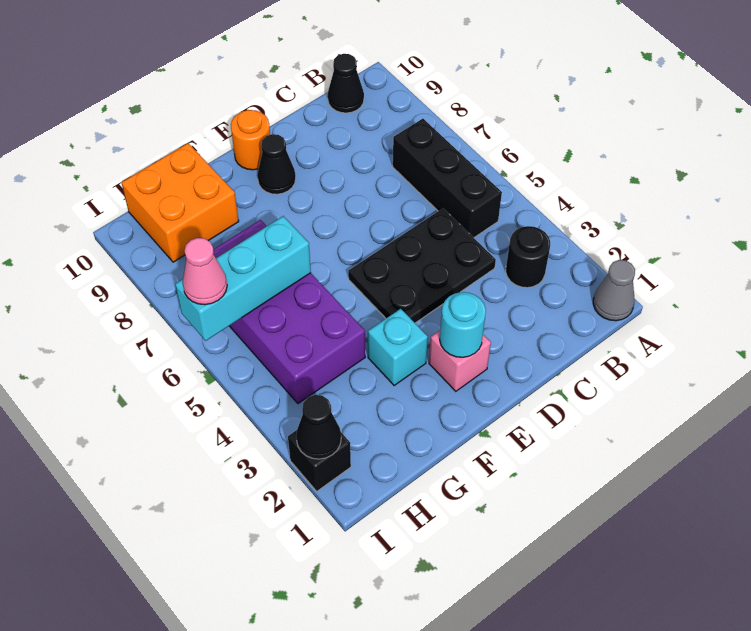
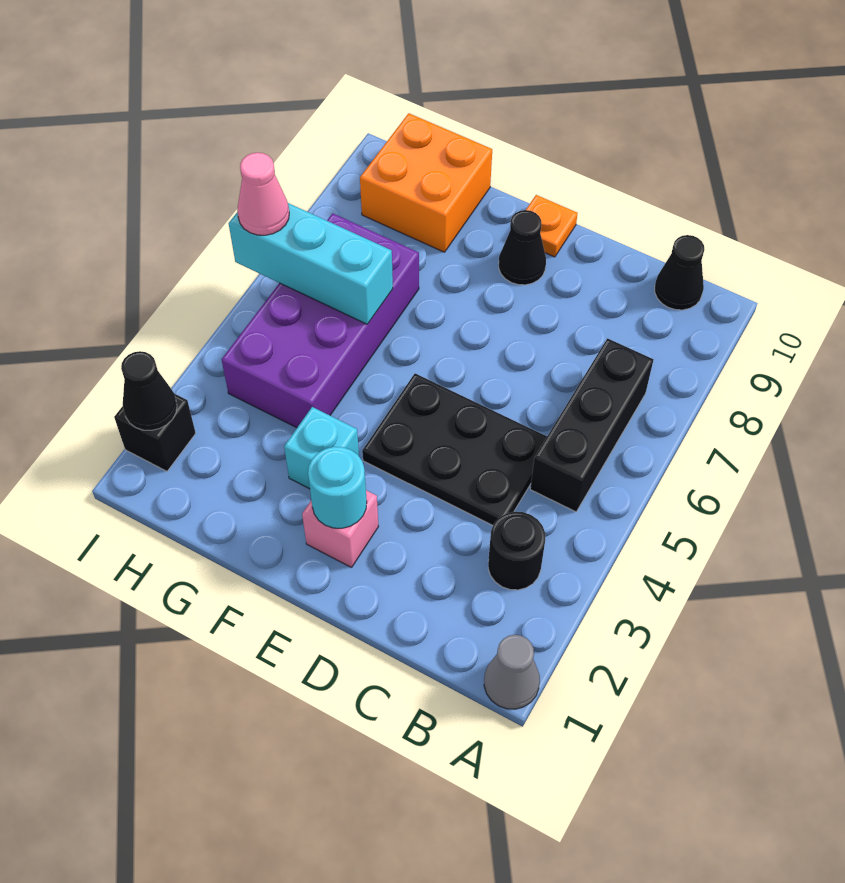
orange round brick E10 level 1 -> orange plate E10 level 1

